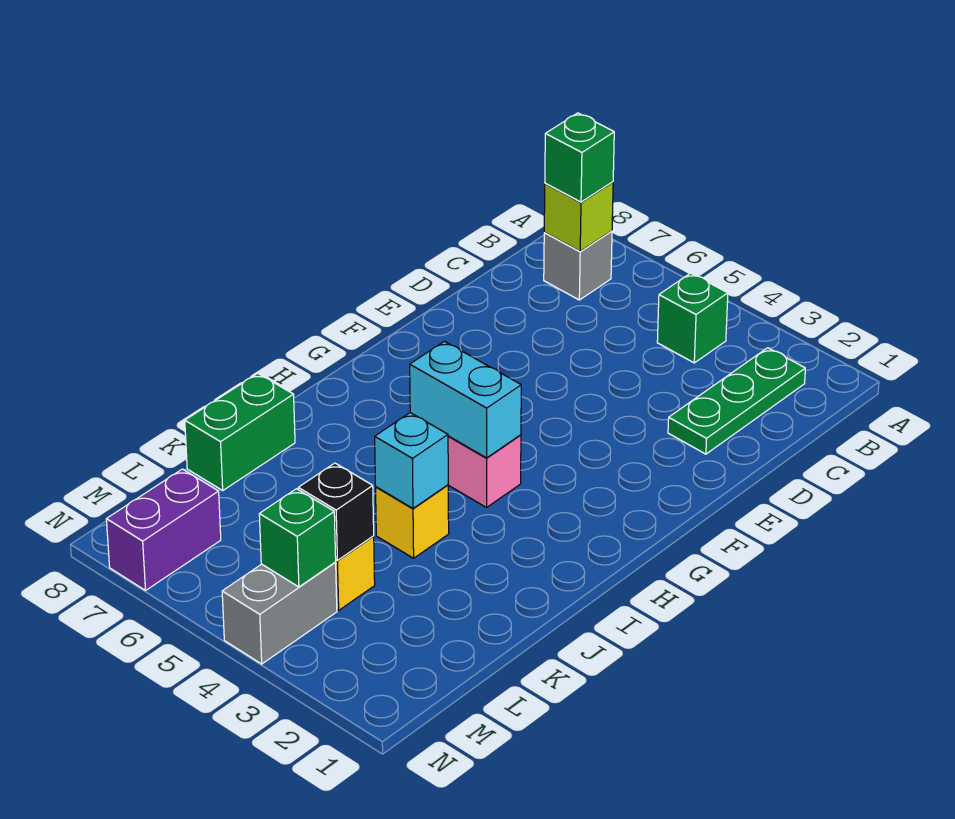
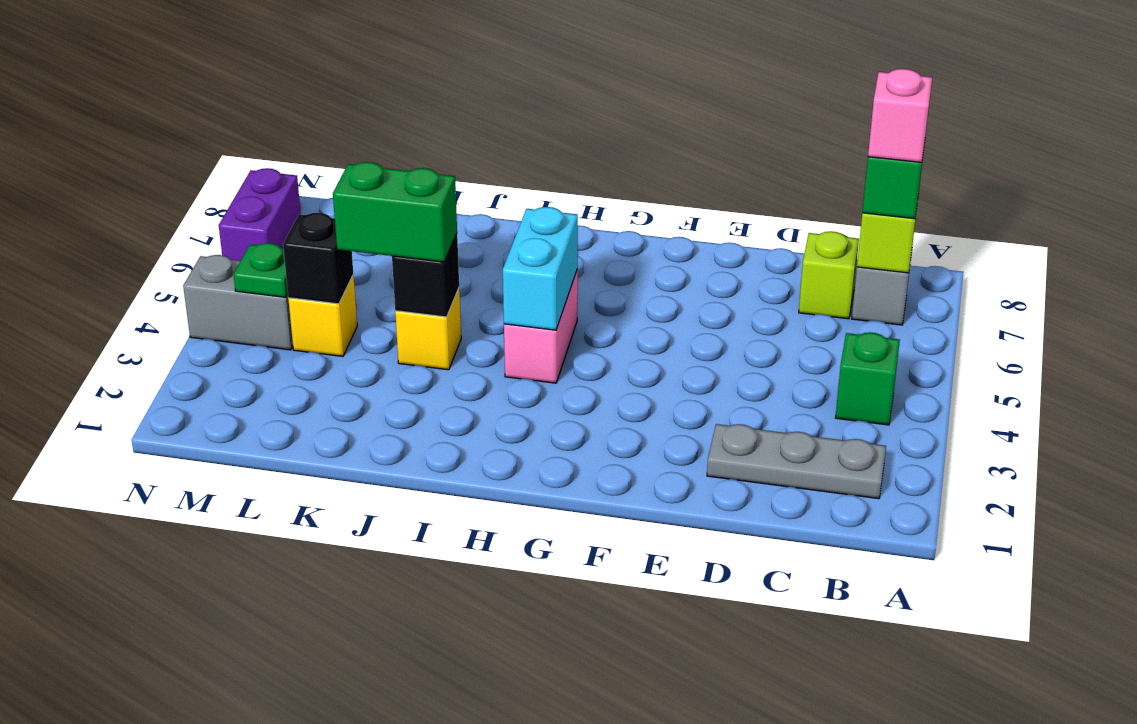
green plate B2:D2 level 1 -> grey plate B2:D2 level 1
none -> pink brick B7 level 4
none -> lime brick C7 level 1
cyan brick J4 level 2 -> black brick J4 level 2
green brick J8:K8 level 1 -> green brick J4:K4 level 3
green brick M4 level 2 -> green plate M4 level 2
purple brick M7:N7 level 1 -> purple brick N6:N7 level 1

